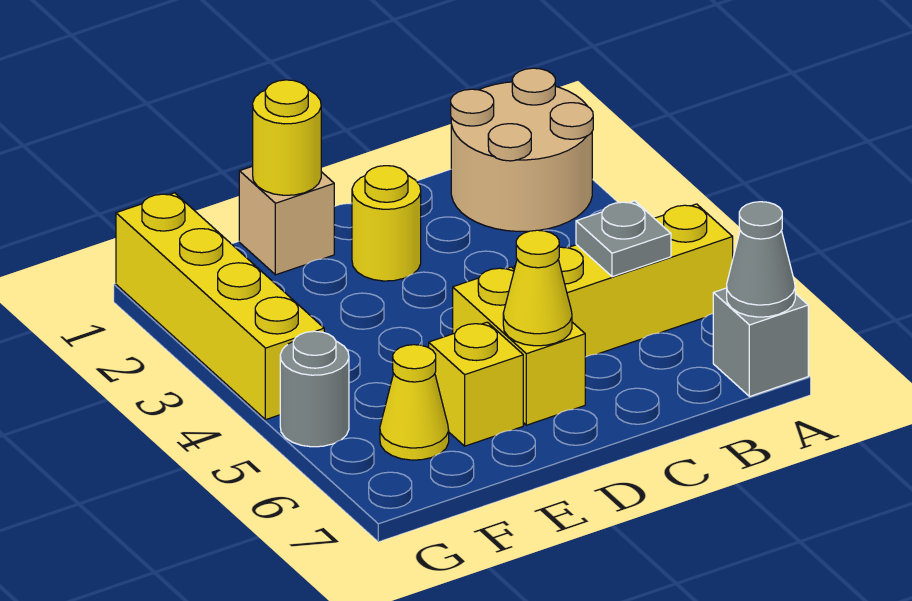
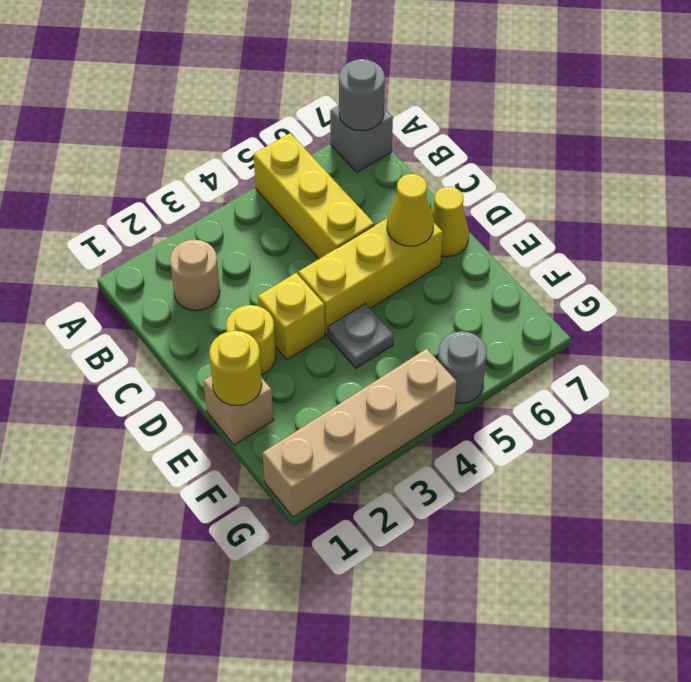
tan round brick A1:B2 level 1 -> tan round brick B2 level 1
grey cone A7 level 2 -> grey round brick A7 level 2
grey plate B5 level 2 -> grey plate E4 level 1
yellow brick D5:D6 level 1 -> yellow brick D4:D6 level 1
yellow brick E6 level 1 -> yellow brick D3 level 1
yellow cone F6 level 1 -> yellow cone D7 level 1
yellow brick G1:G4 level 1 -> tan brick G1:G4 level 1

